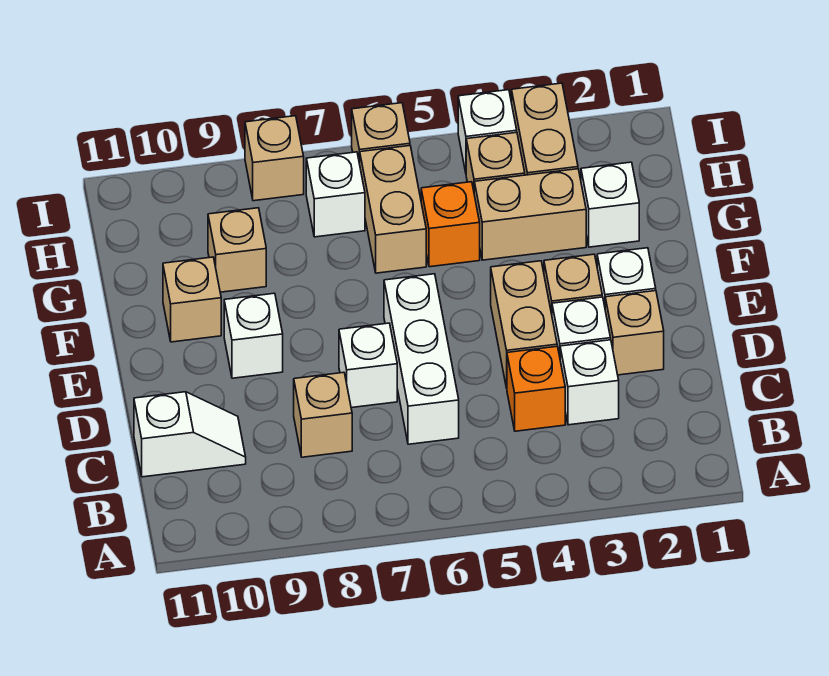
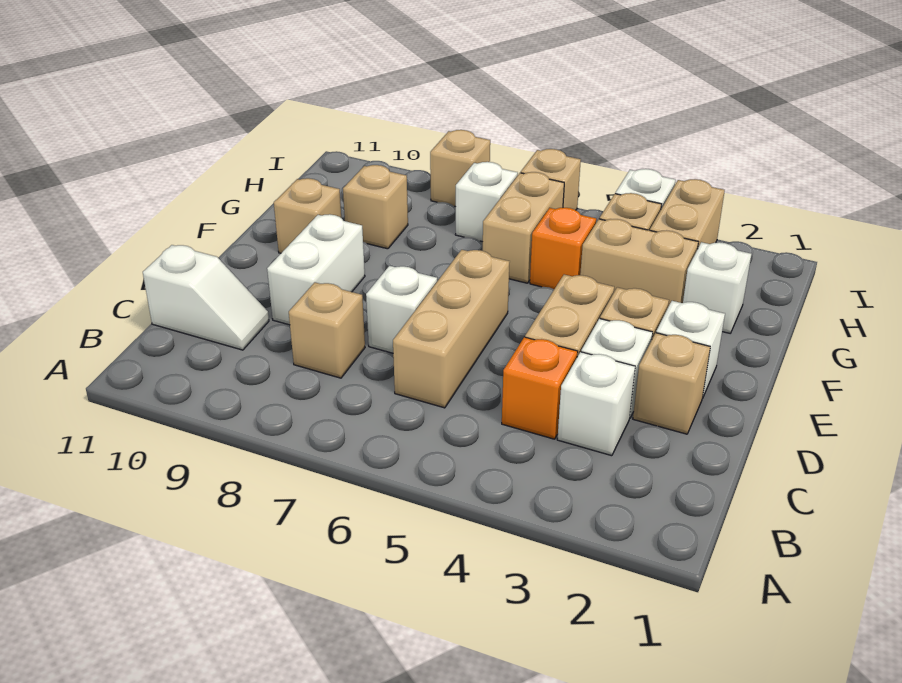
white brick C6:E6 level 1 -> tan brick C6:E6 level 1
white brick E9 level 1 -> white brick D9:E9 level 1

